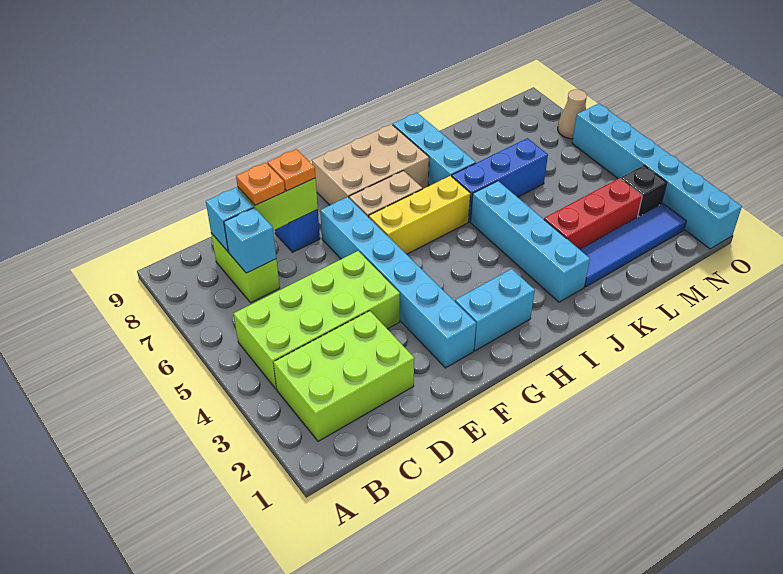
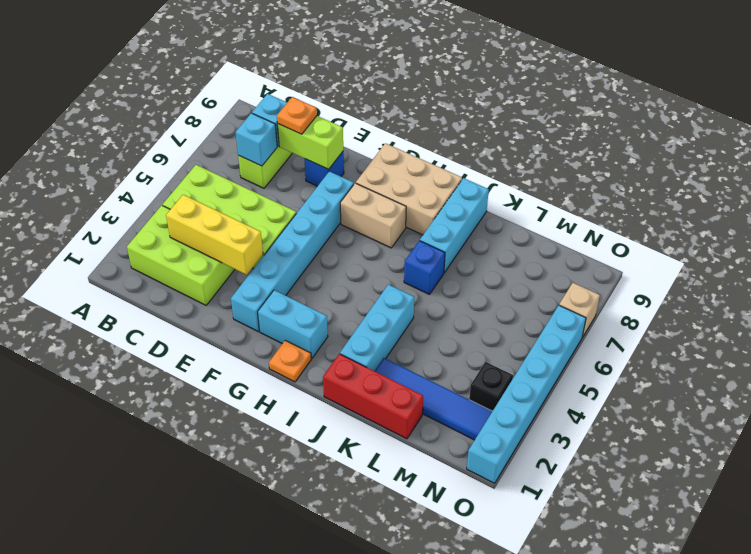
orange plate E8 level 3 -> orange plate H1 level 1
yellow brick G6:I6 level 1 -> yellow brick C3:E3 level 2
cyan brick J2:J5 level 1 -> cyan brick J2:J4 level 1
blue brick J6:L6 level 1 -> blue brick J6 level 1
red brick K3:M3 level 1 -> red brick J1:L1 level 1
tan cone O7 level 1 -> tan brick O7 level 1

